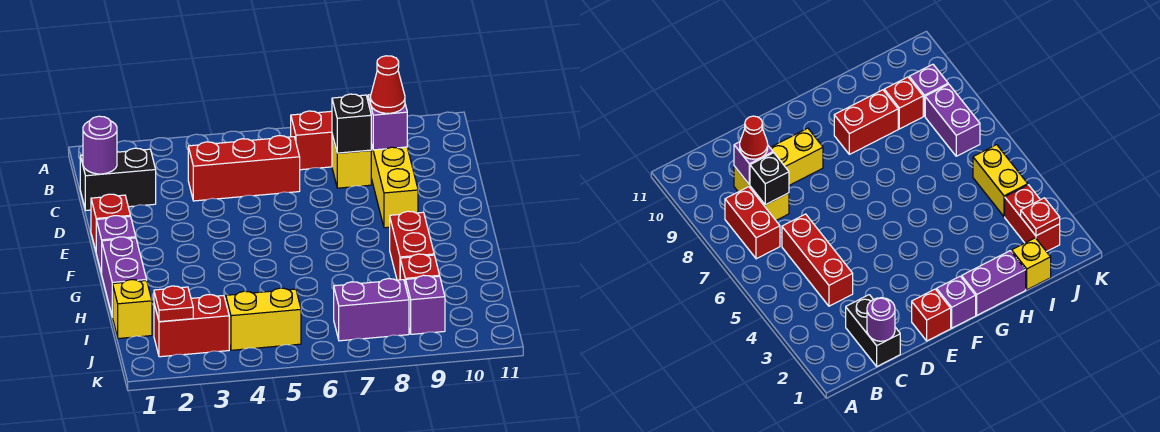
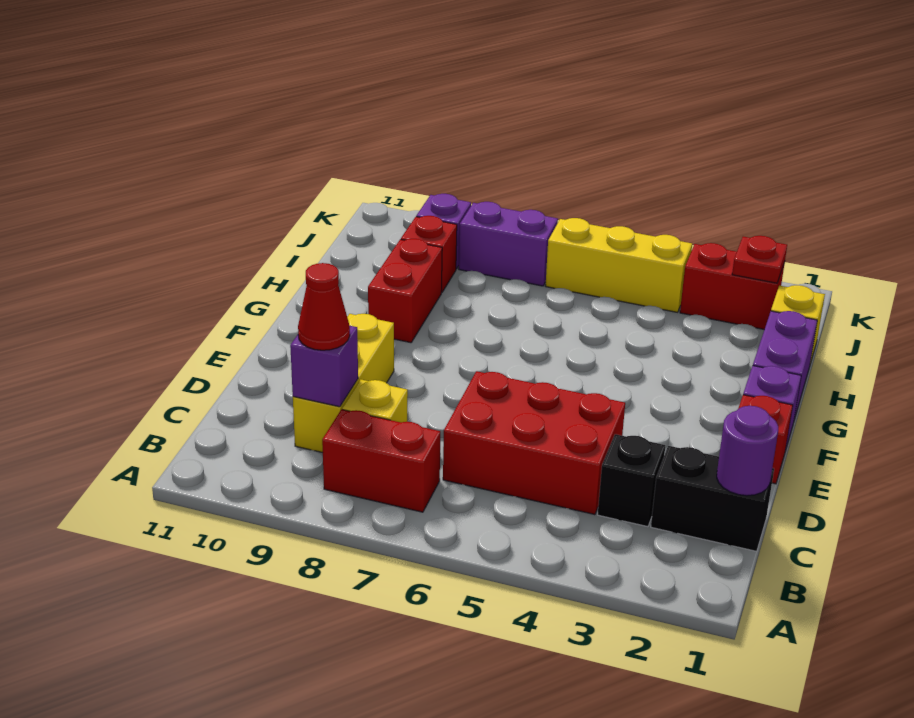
red brick C4:C6 level 1 -> red brick C4:D6 level 1
black brick C8 level 2 -> black brick C3 level 1
yellow brick J4:J5 level 1 -> yellow brick J4:J6 level 1

